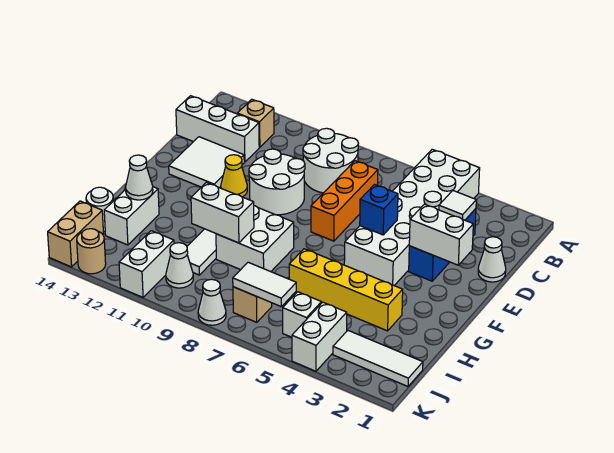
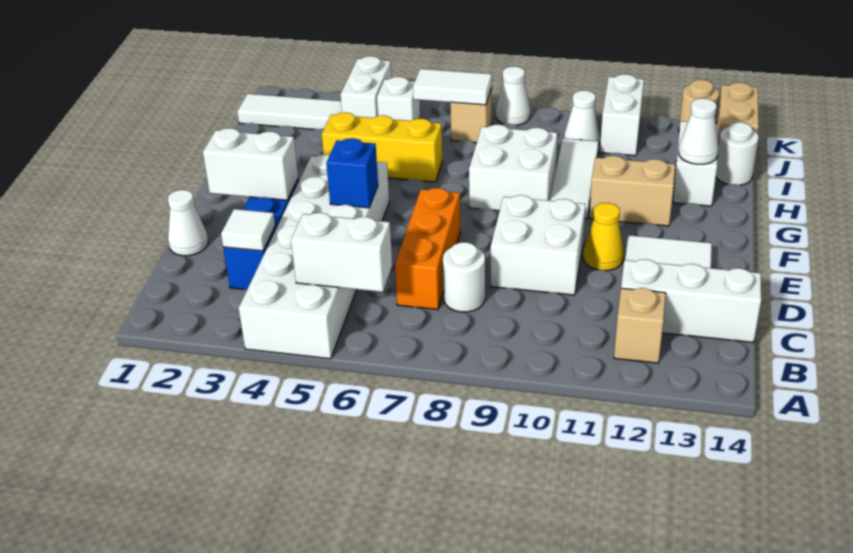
white round brick B8:C9 level 1 -> white round brick C8 level 1
white round brick D9:E10 level 1 -> white brick D9:E10 level 1
none -> tan brick G11:G12 level 1
yellow brick H3:H6 level 1 -> yellow brick H4:H6 level 1
white brick H9:H10 level 2 -> white brick B5:B6 level 2

